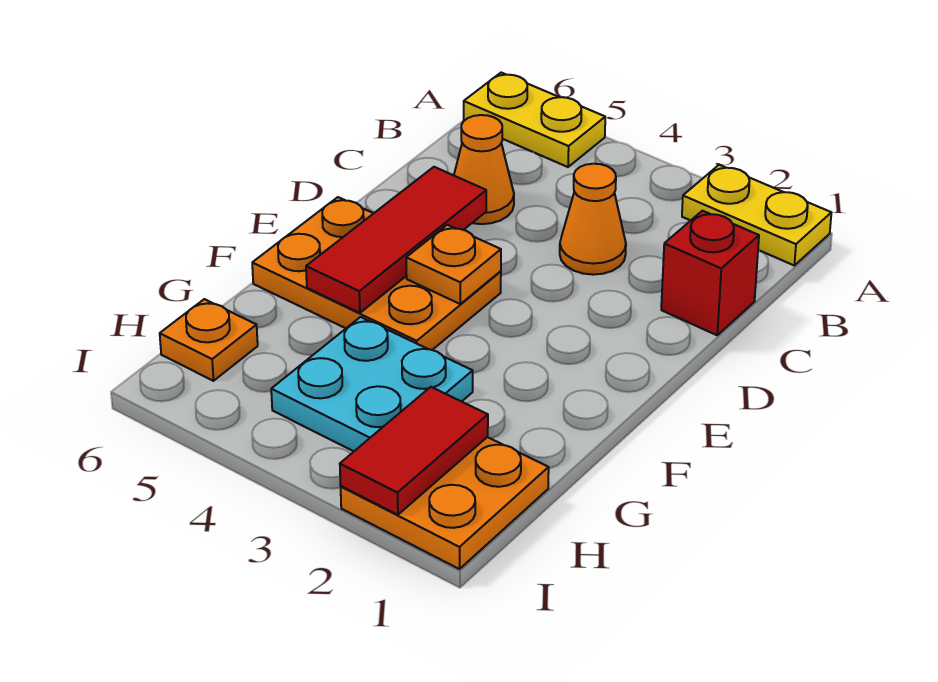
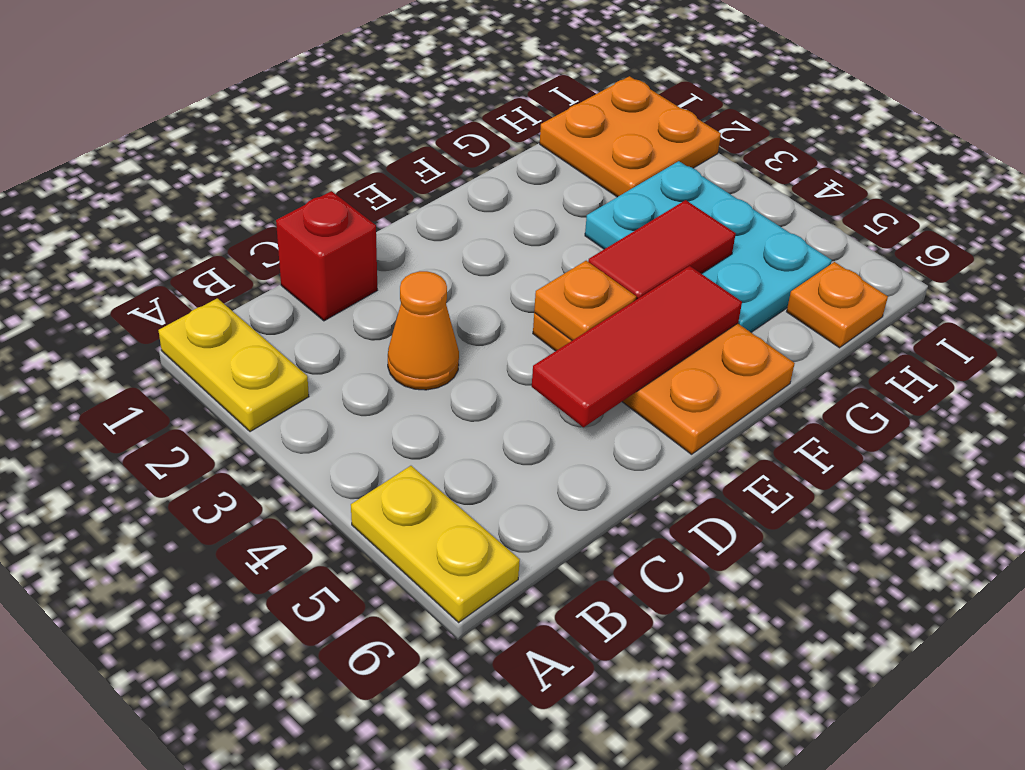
orange cone C5 level 1 -> none
cyan plate G3:H4 level 1 -> cyan plate G3:H5 level 1
red tile H2:I2 level 2 -> red tile F4:G4 level 2

